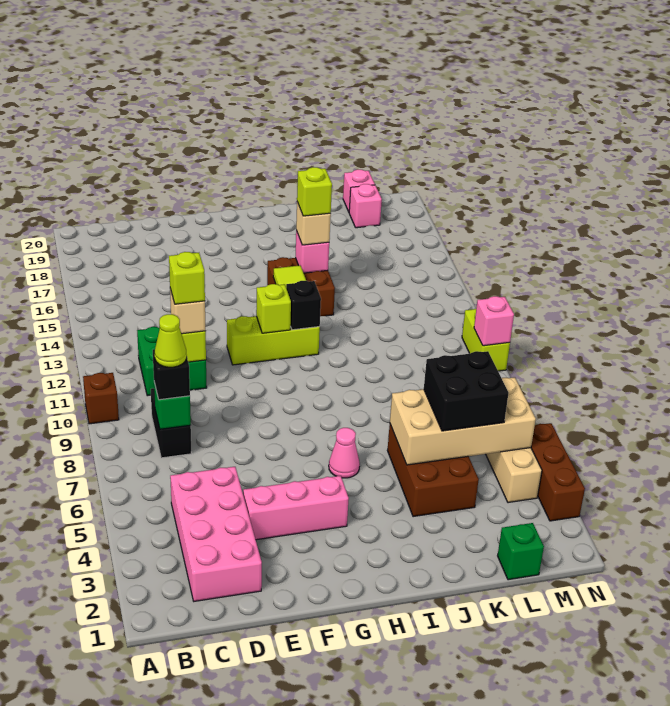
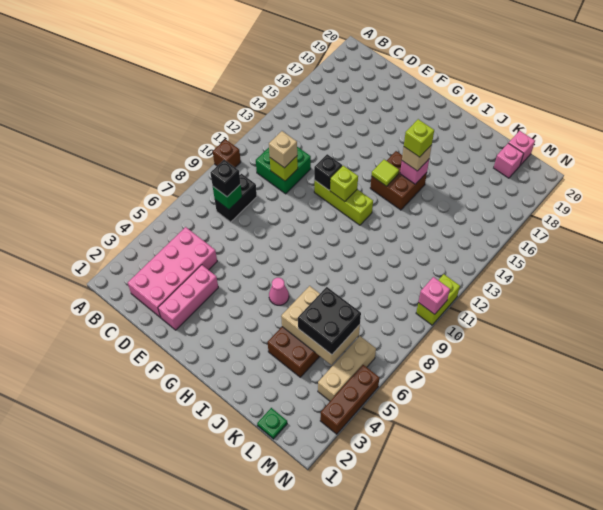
lime cone C8 level 4 -> none
lime brick D11 level 4 -> none
pink brick E4:G4 level 1 -> pink brick E2:E4 level 1
black brick H12 level 2 -> black brick F12 level 2
tan brick J5:M6 level 2 -> tan brick J5:L6 level 2
green brick L1 level 1 -> green plate L1 level 1

